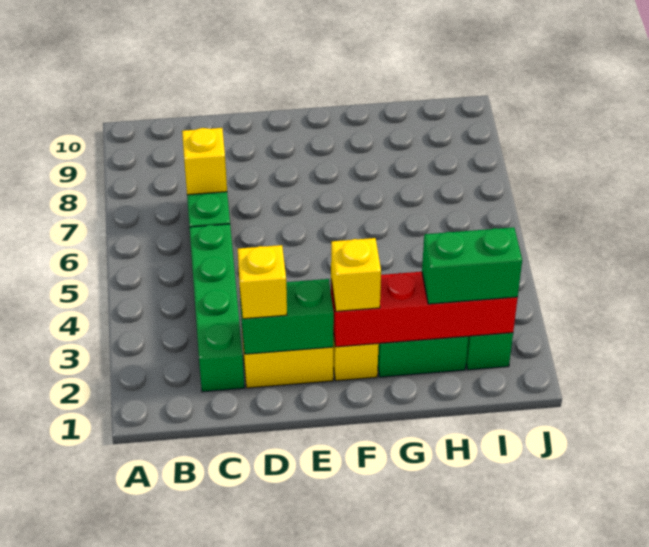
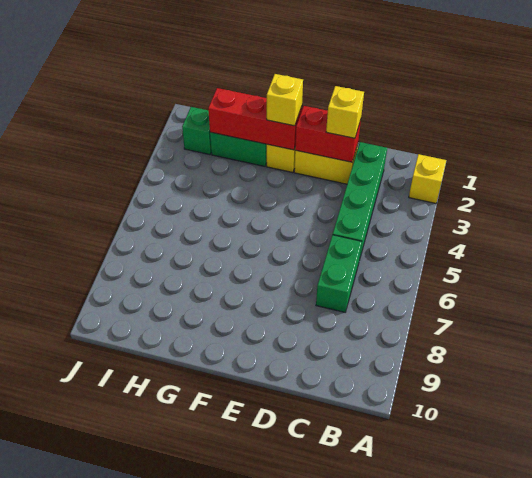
yellow brick C7 level 2 -> yellow brick A2 level 1
green brick D2:E2 level 2 -> red brick D2:E2 level 2
red brick F2:I2 level 2 -> red brick F2:H2 level 2
green brick H2:I2 level 3 -> none

